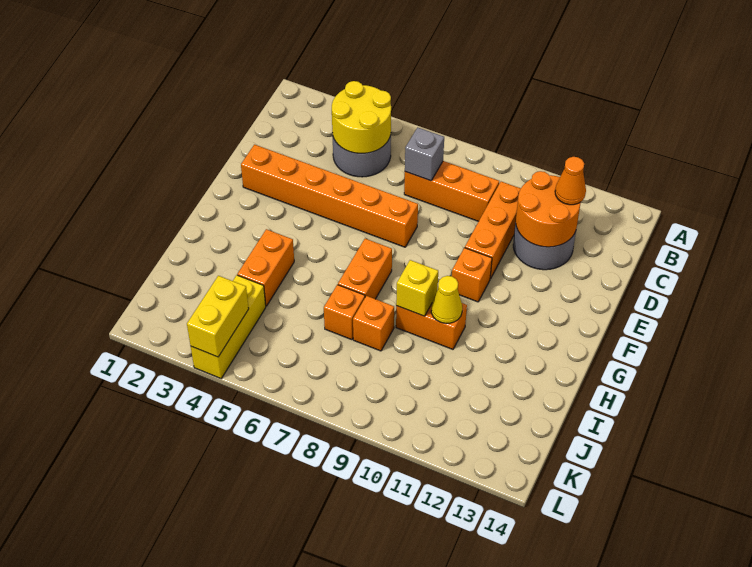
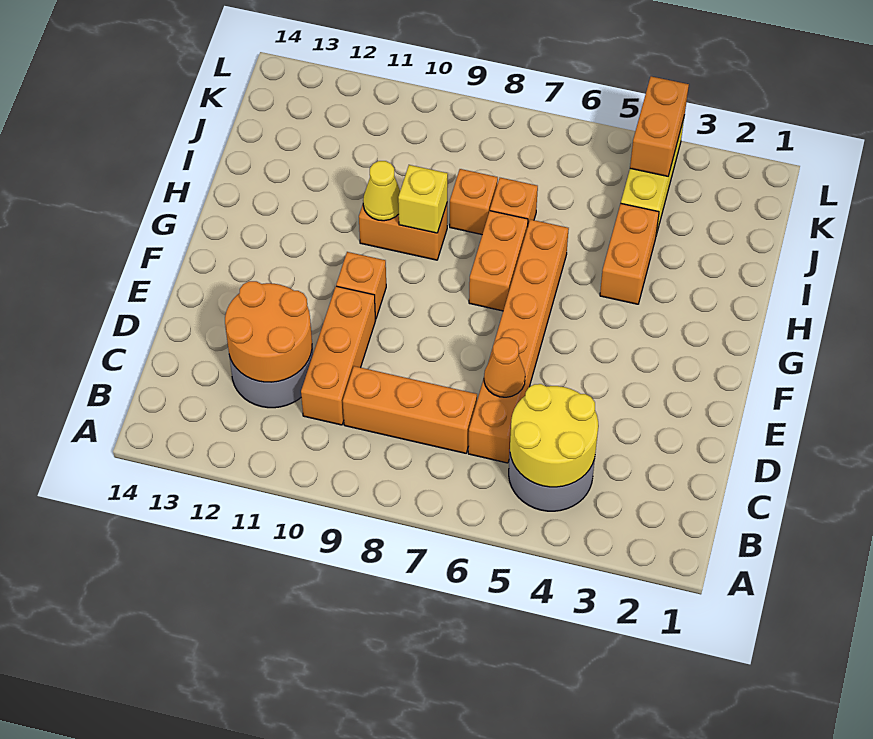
grey brick C7 level 2 -> none
orange cone C12 level 3 -> orange cone D6 level 2
orange brick E2:E7 level 1 -> orange brick C6:H6 level 1
yellow brick K4:L4 level 2 -> orange brick K4:L4 level 2

